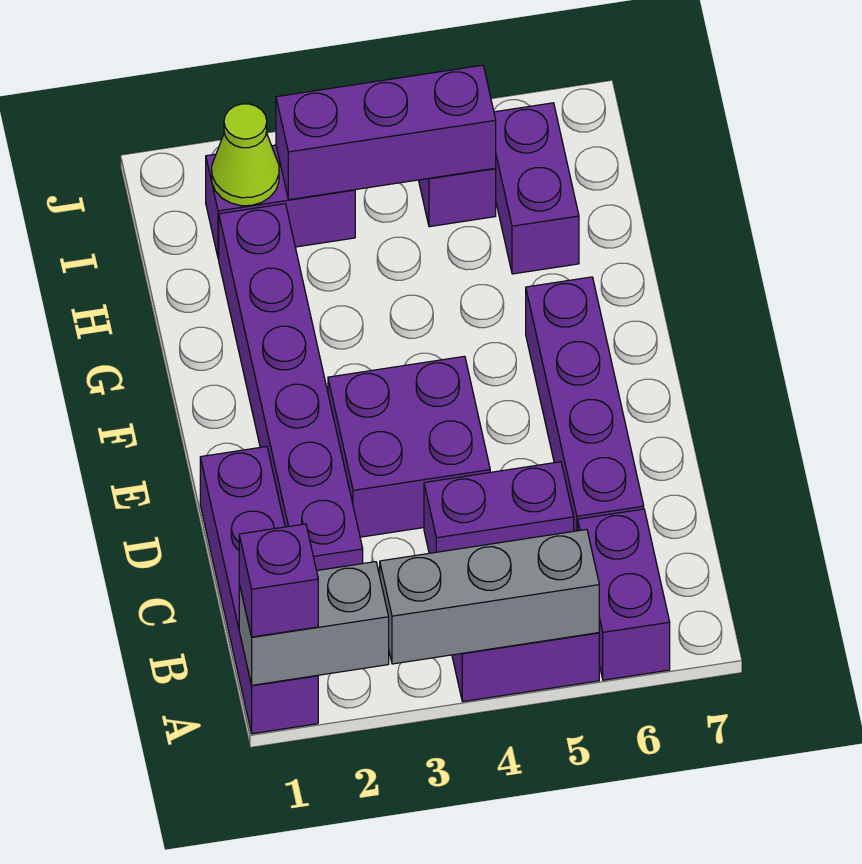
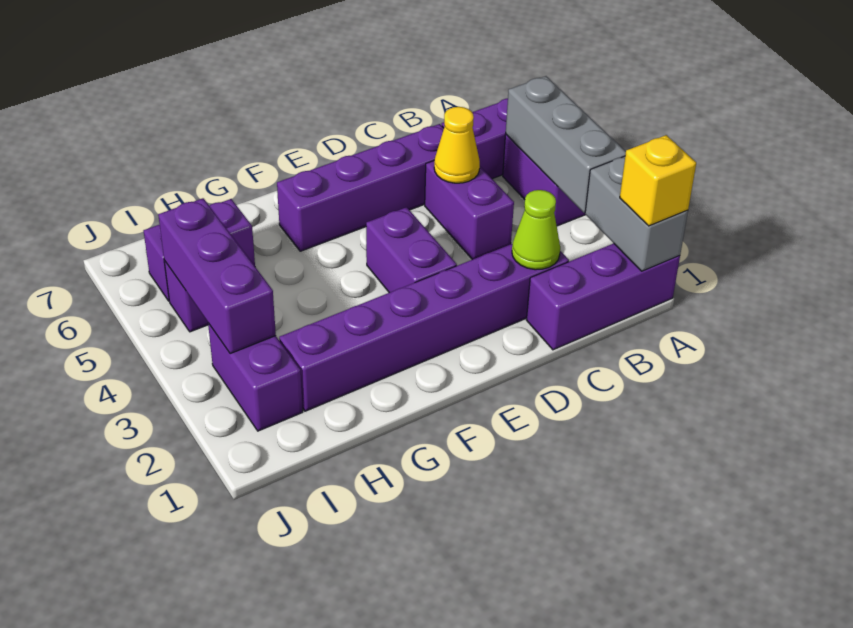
purple brick A1:D1 level 1 -> purple brick A1:C1 level 1
purple brick A1 level 3 -> yellow brick A1 level 3
none -> yellow cone C5 level 2
purple brick D3:E4 level 1 -> purple brick E3:E4 level 1
lime cone I2 level 2 -> lime cone C2 level 2

